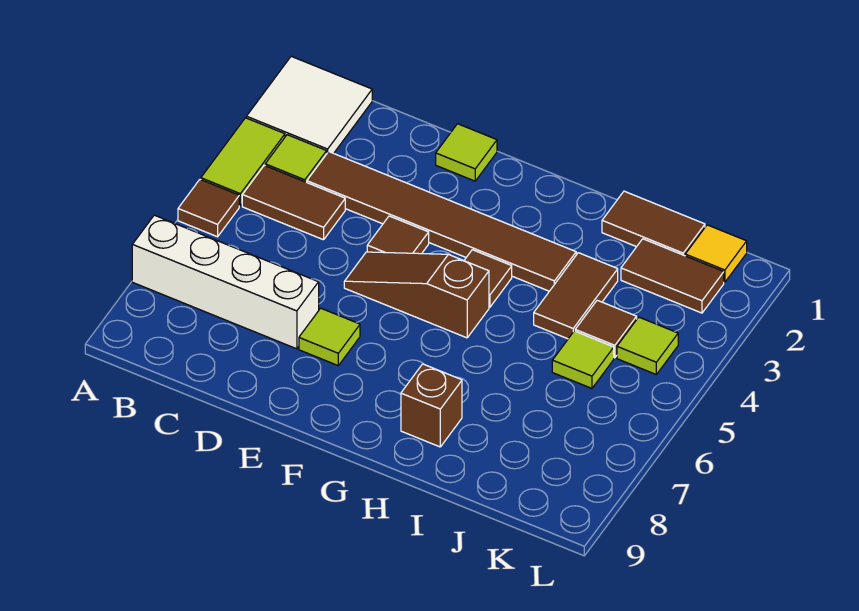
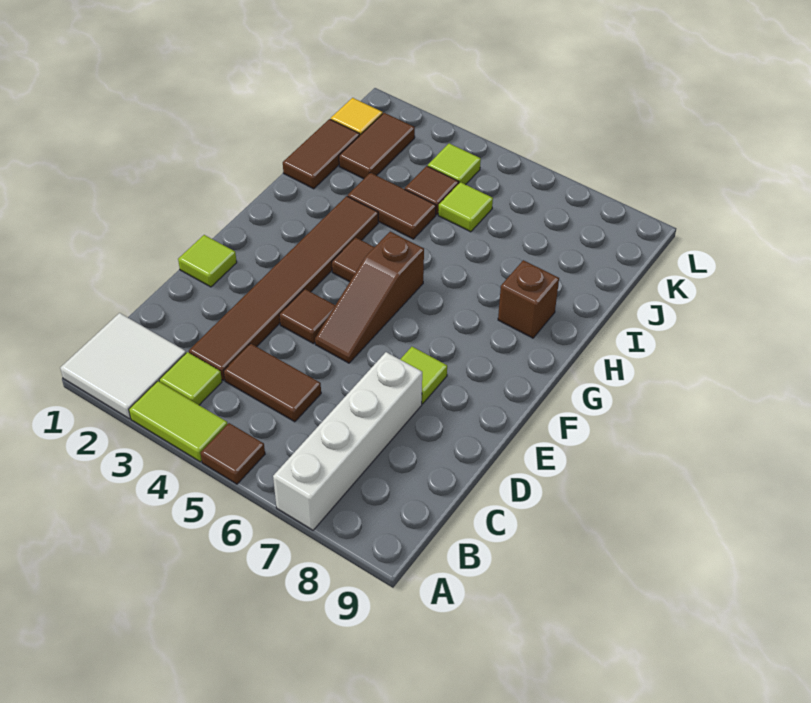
brown tile B4:C4 level 1 -> brown tile C4:C5 level 1

